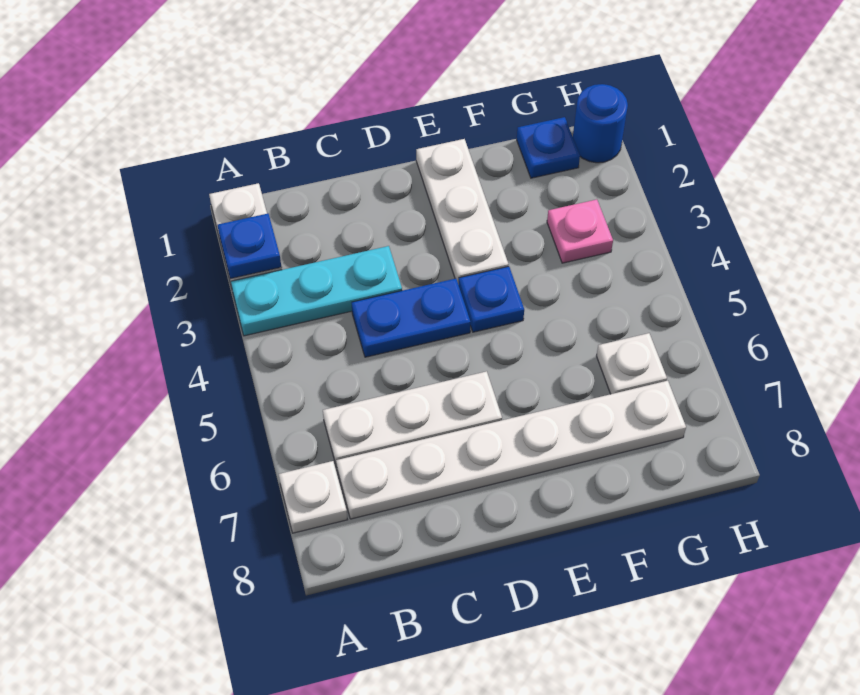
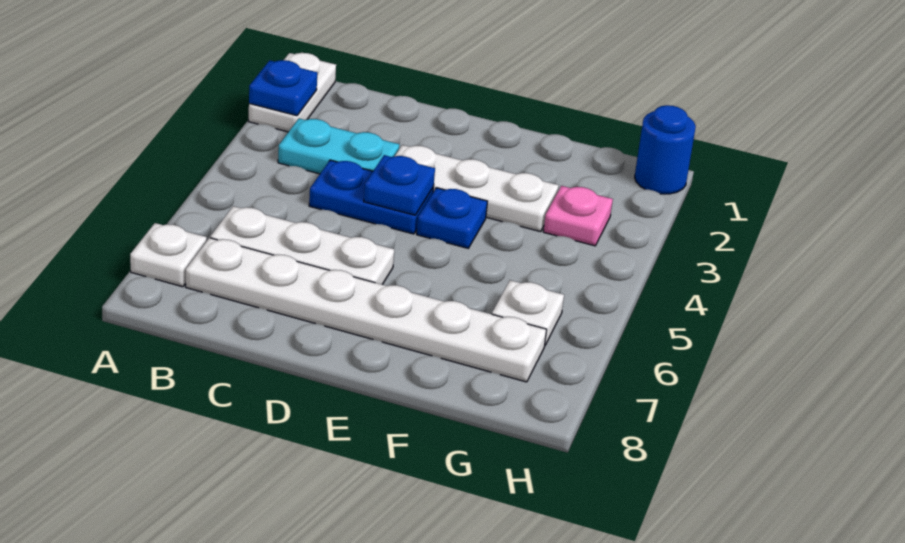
cyan plate A3:C3 level 1 -> cyan plate B3:C3 level 1
white plate E1:E3 level 1 -> white plate D3:F3 level 1
blue plate G1 level 1 -> blue plate D4 level 2

